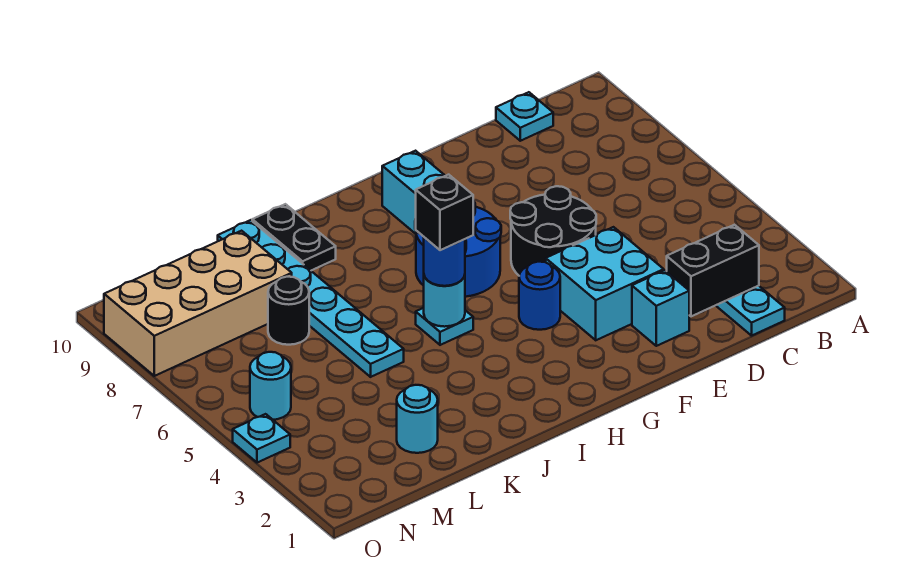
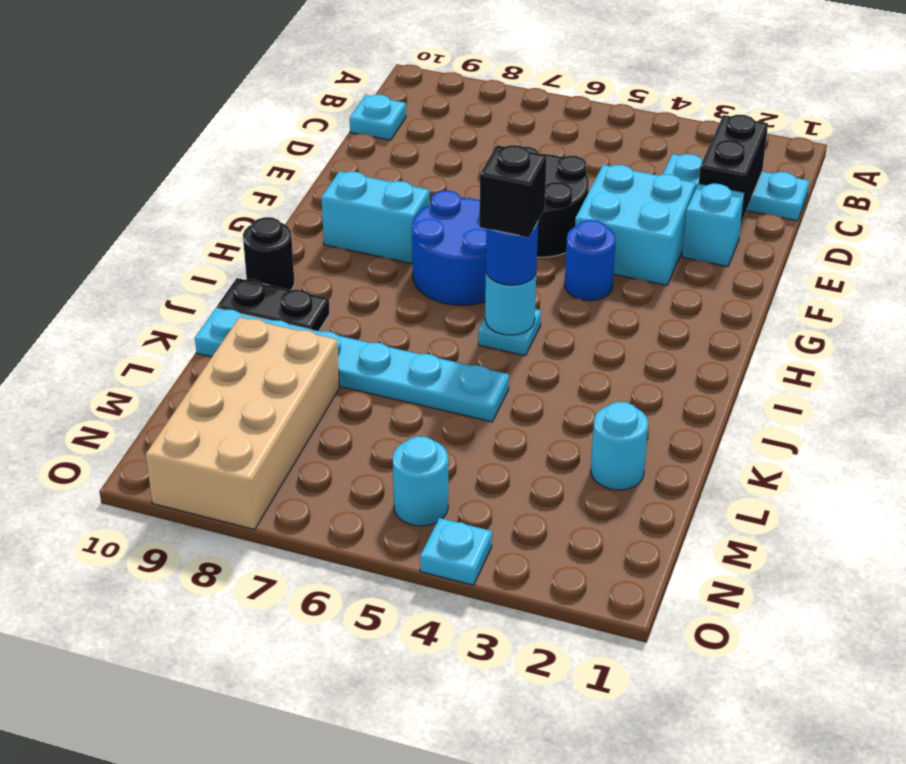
black round brick L7 level 1 -> black round brick I10 level 1

